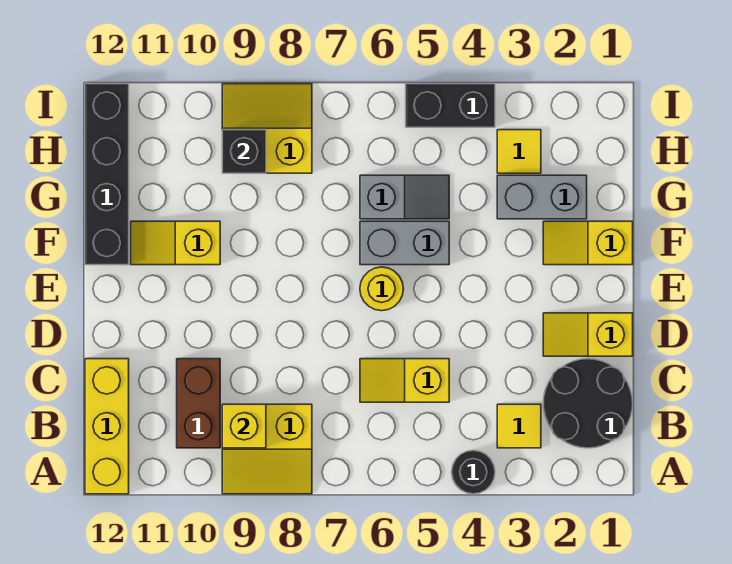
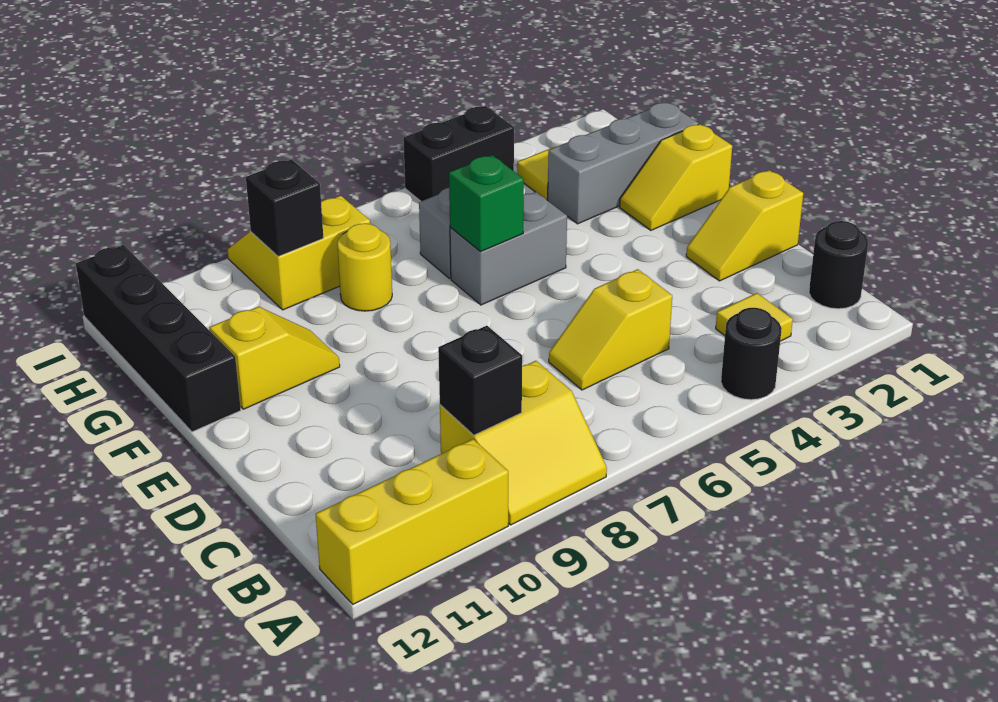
yellow brick A12:C12 level 1 -> yellow brick A10:A12 level 1
black round brick B1:C2 level 1 -> black round brick B1 level 1
yellow brick B9 level 2 -> black brick B9 level 2
brown brick B10:C10 level 1 -> none
yellow round brick E6 level 1 -> yellow round brick G8 level 1
none -> green brick F6 level 2
yellow slope F10:F11 level 1 top 10 -> yellow slope F10:F11 level 1 top 11
grey brick G2:G3 level 1 -> grey brick G1:G3 level 1

